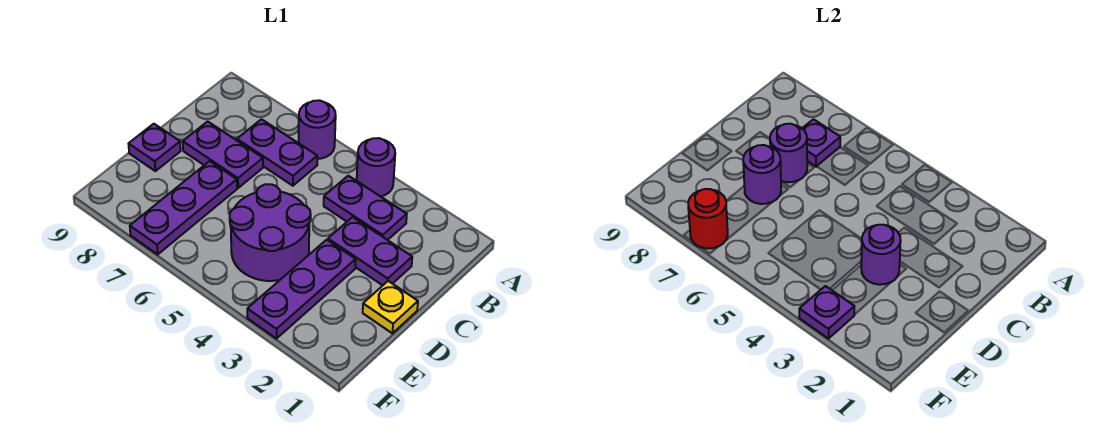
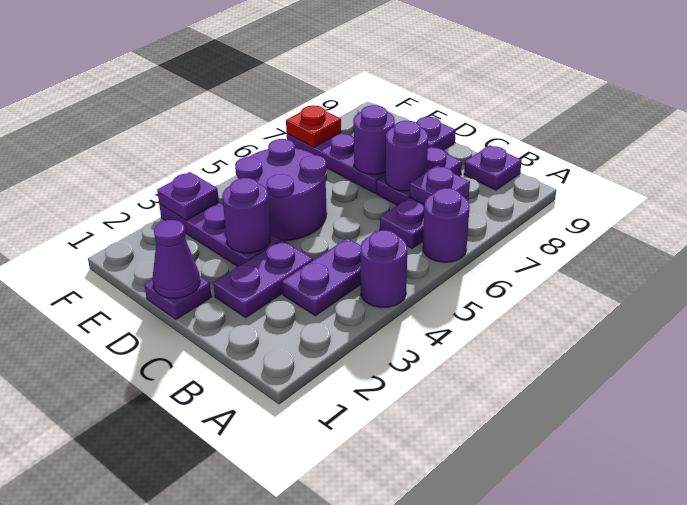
none -> purple plate B9 level 1
yellow plate D1 level 1 -> purple plate D1 level 1
none -> purple cone D1 level 2
red round brick F7 level 2 -> red plate F7 level 2

